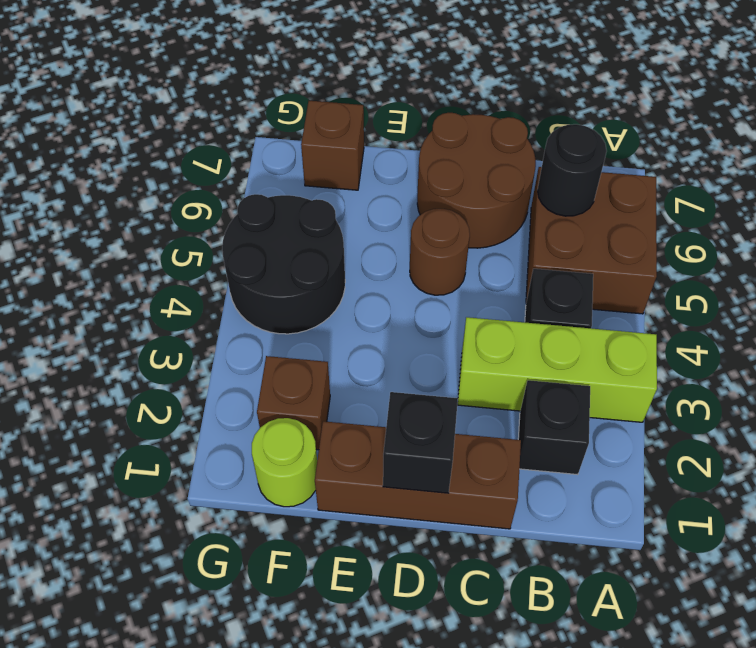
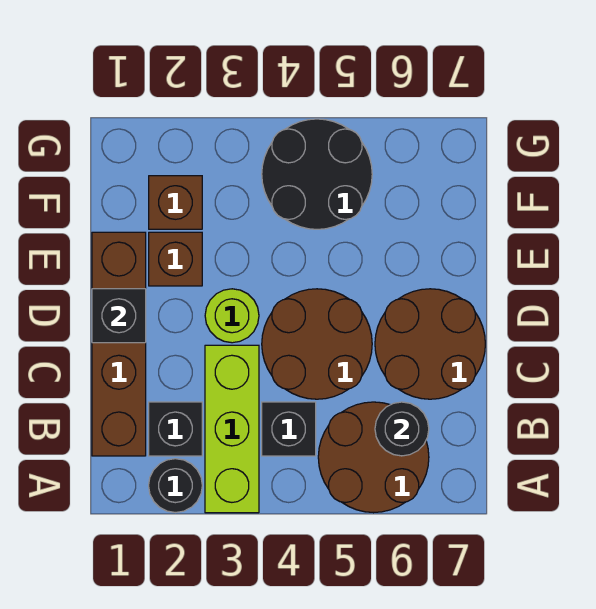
none -> black round brick A2 level 1
brown brick A5:B6 level 1 -> brown round brick A5:B6 level 1
brown brick C1:E1 level 1 -> brown brick B1:E1 level 1
brown round brick D5 level 1 -> brown round brick C4:D5 level 1
lime round brick F1 level 1 -> lime round brick D3 level 1
brown brick F7 level 1 -> brown brick E2 level 1

